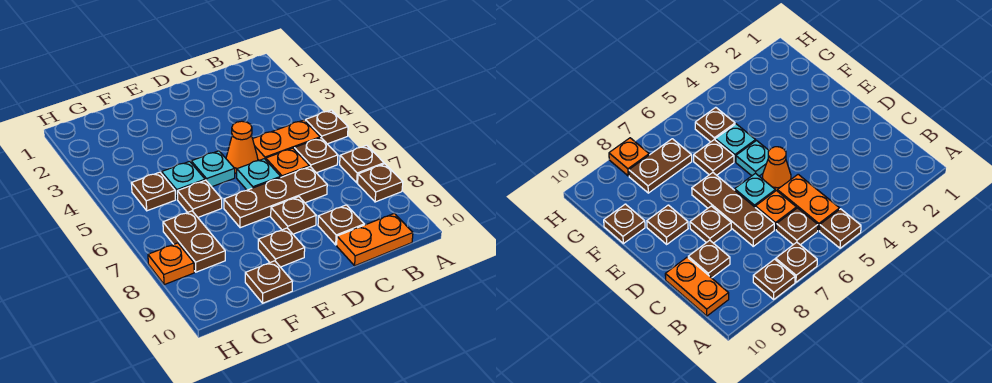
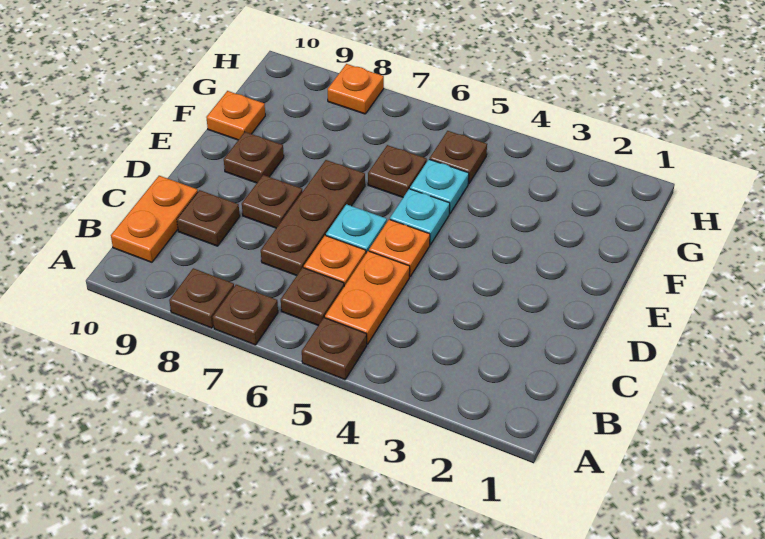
orange cone D5 level 1 -> orange plate D5 level 1
brown plate F10 level 1 -> orange plate F10 level 1
brown plate G7:G8 level 1 -> none

